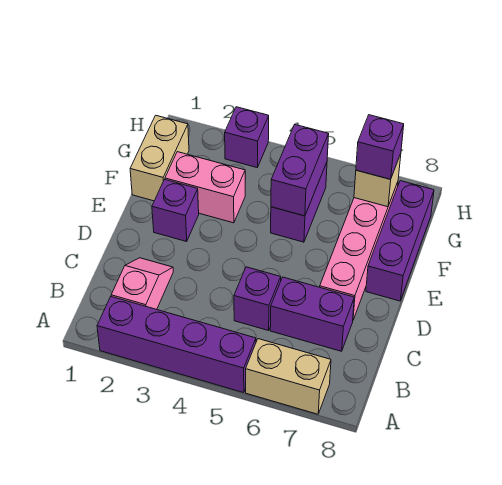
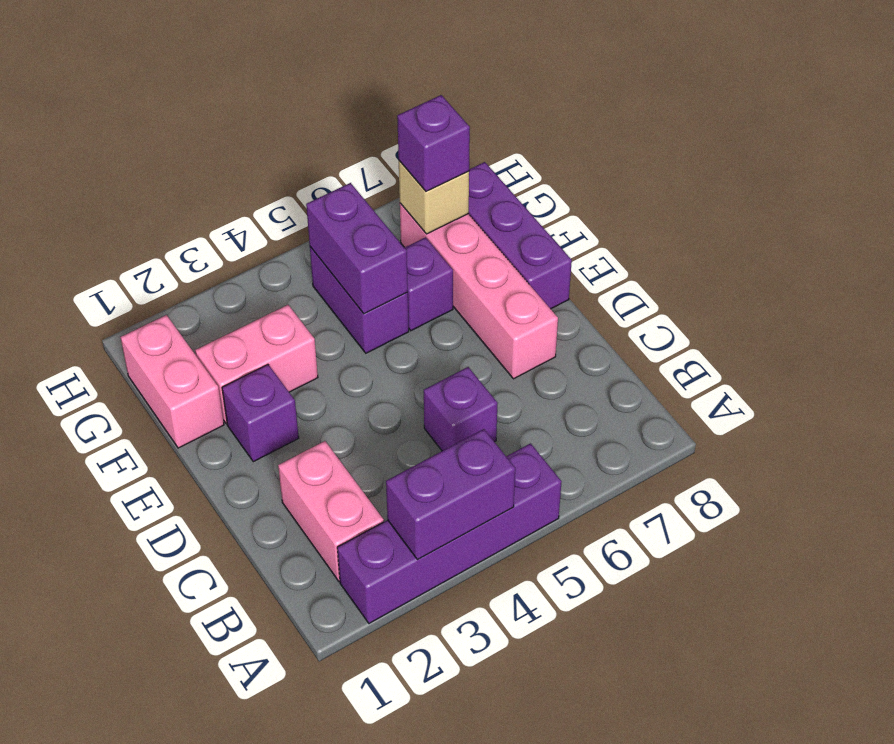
tan brick A6:A7 level 1 -> none
pink slope B2:C2 level 1 top B -> pink brick B2:C2 level 1
purple brick C6:C7 level 1 -> purple brick A3:A4 level 2
tan brick F1:G1 level 1 -> pink brick F1:G1 level 1
purple brick H3 level 1 -> purple brick F6 level 1

